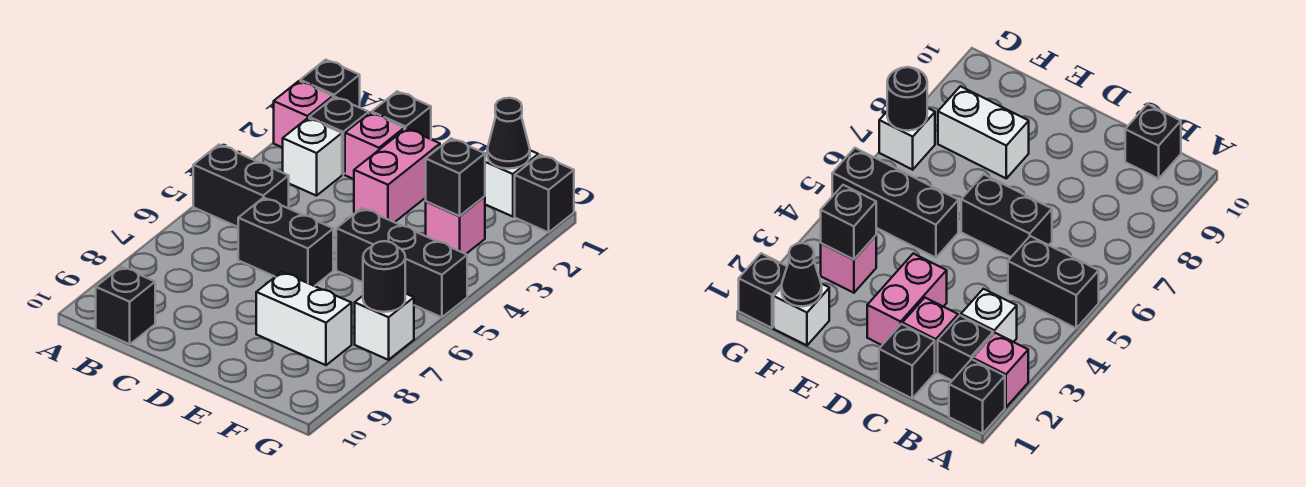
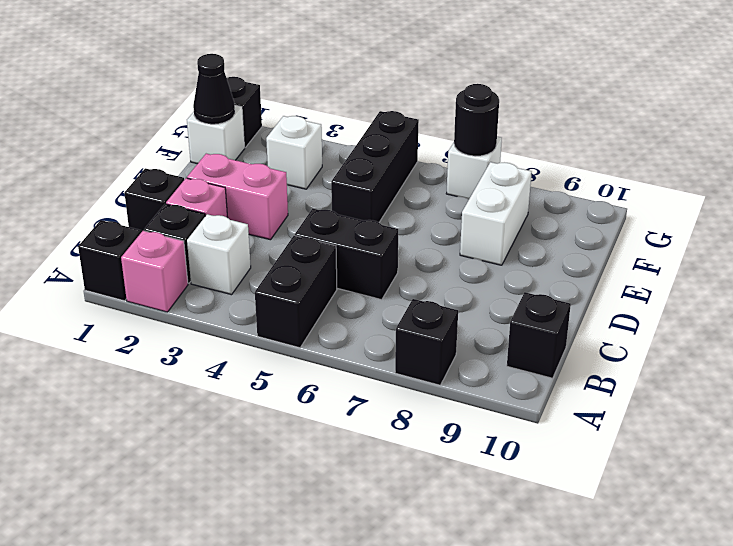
black brick C6:D6 level 1 -> black brick C5:C6 level 1
pink brick F3 level 1 -> white brick F3 level 1
black brick F3 level 2 -> black brick A8 level 1

